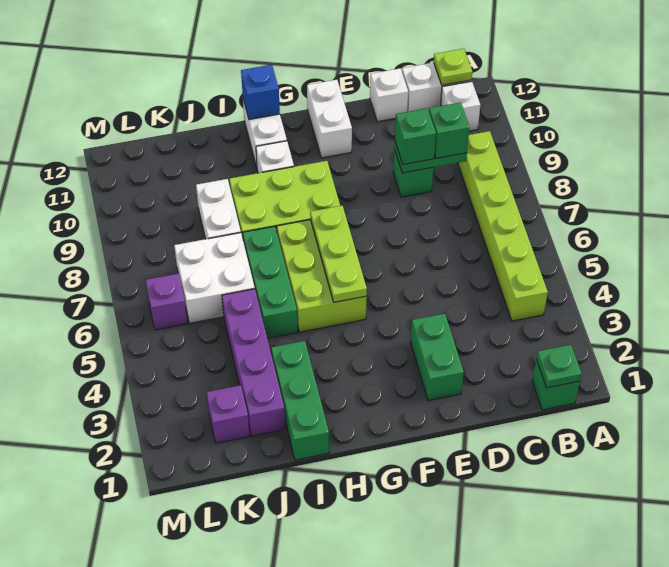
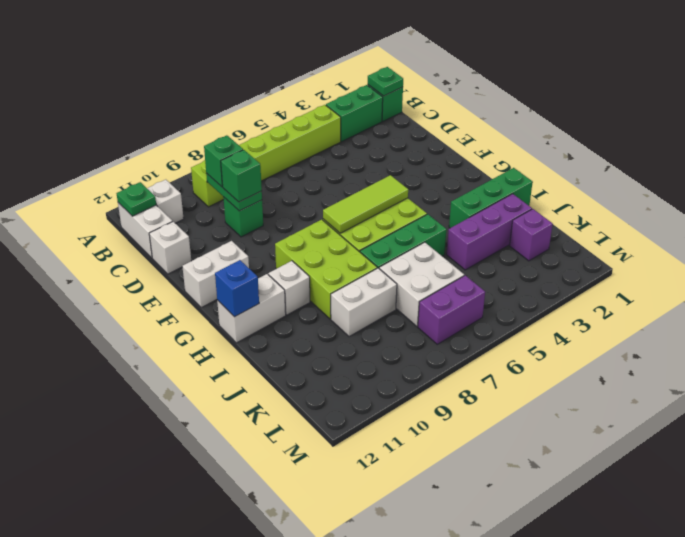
lime plate B12 level 2 -> green plate B12 level 2
green brick E2:E3 level 1 -> green brick B2:B3 level 1
lime plate G5:G7 level 2 -> lime tile G5:G7 level 2
purple brick J2:J5 level 1 -> purple brick J2:J4 level 1
purple brick L6 level 1 -> purple brick L6:L7 level 1

